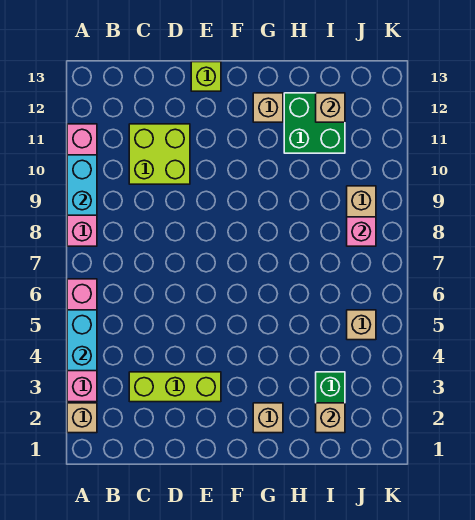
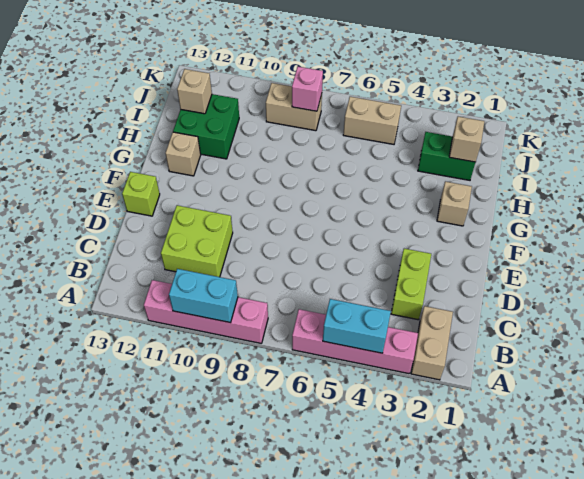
tan brick A2 level 1 -> tan brick A2:B2 level 1
lime brick C3:E3 level 1 -> lime brick C3:D3 level 1
tan brick J5 level 1 -> tan brick J5:J6 level 1

